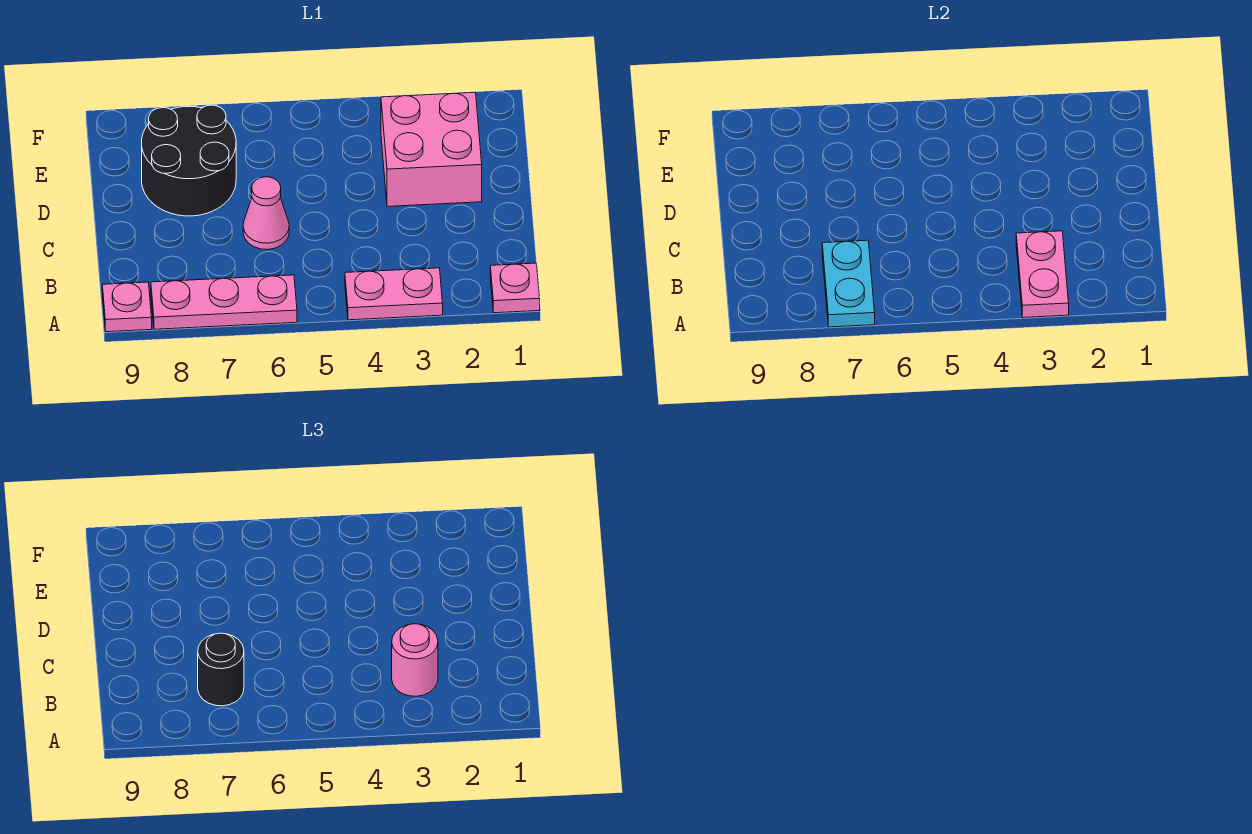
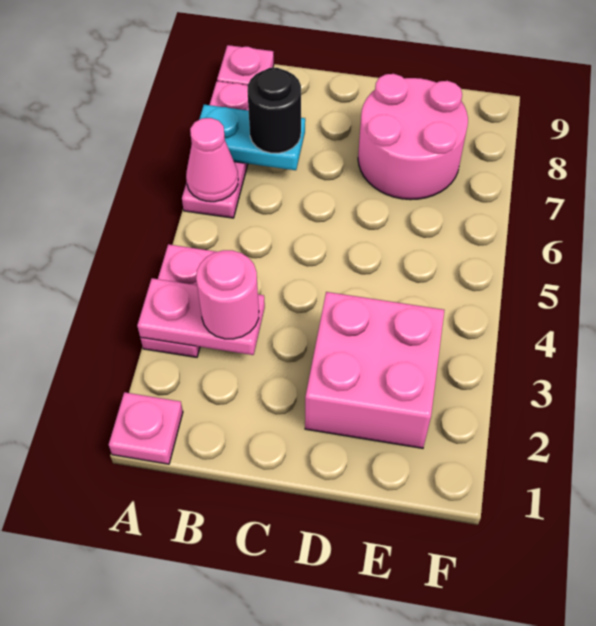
pink cone C6 level 1 -> pink cone A6 level 2
black round brick D7:E8 level 1 -> pink round brick D7:E8 level 1

